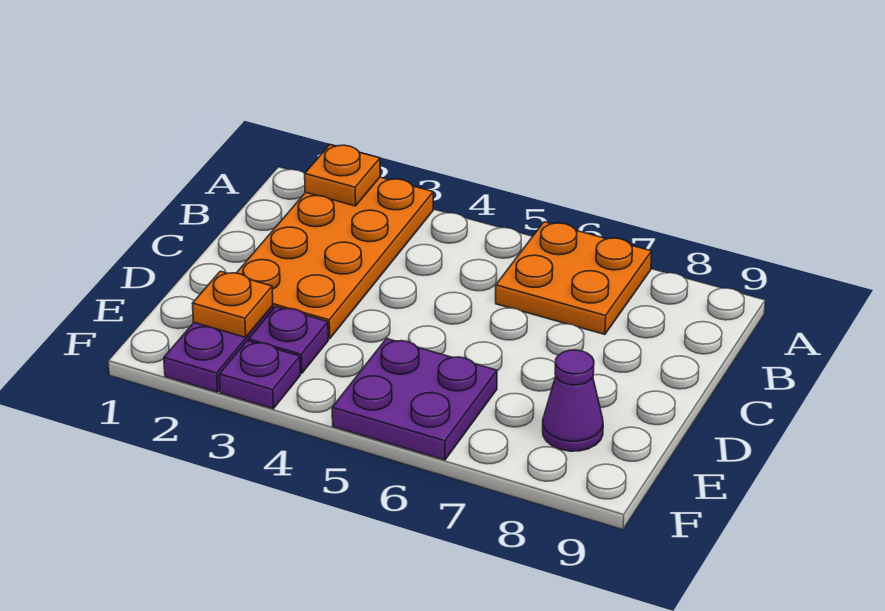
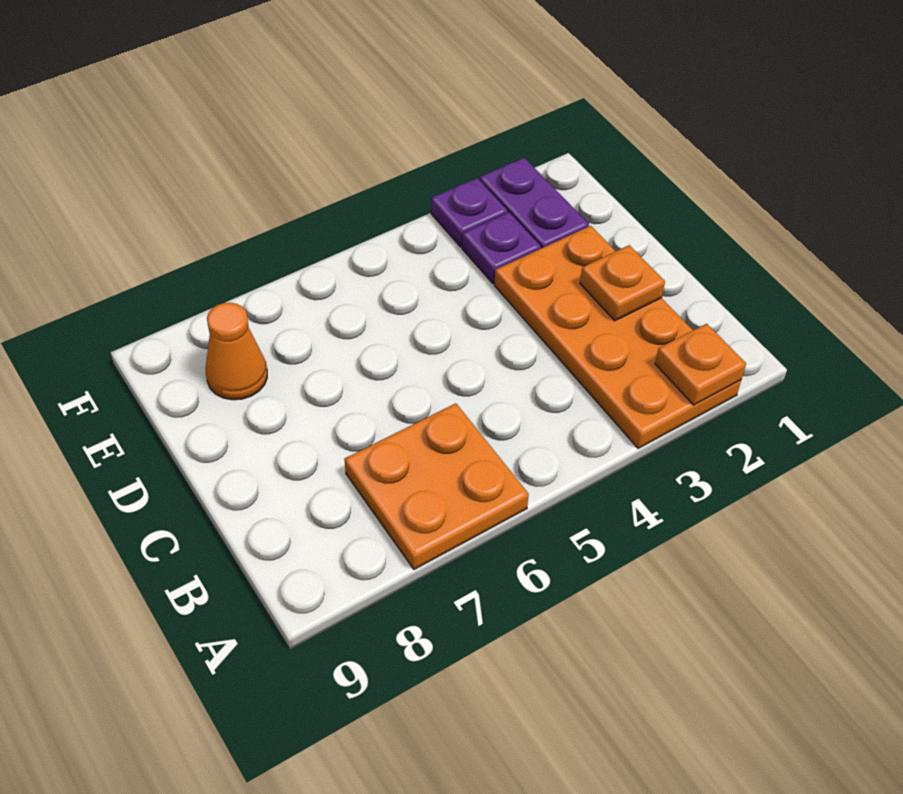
orange plate E2 level 2 -> orange plate C2 level 2
purple plate E5:F6 level 1 -> none
purple cone E8 level 1 -> orange cone E8 level 1

